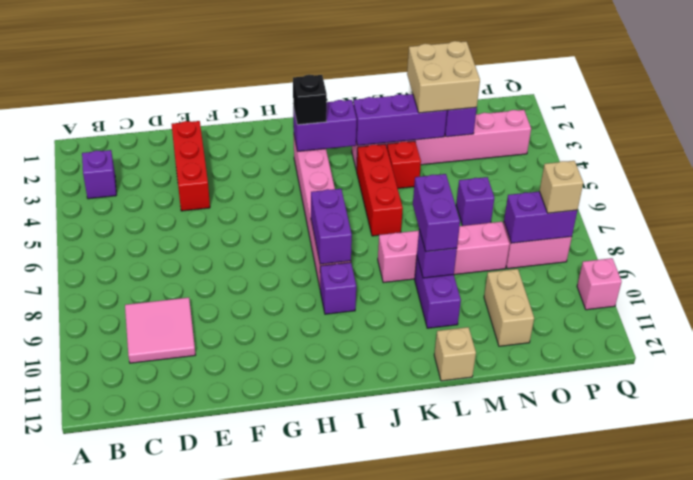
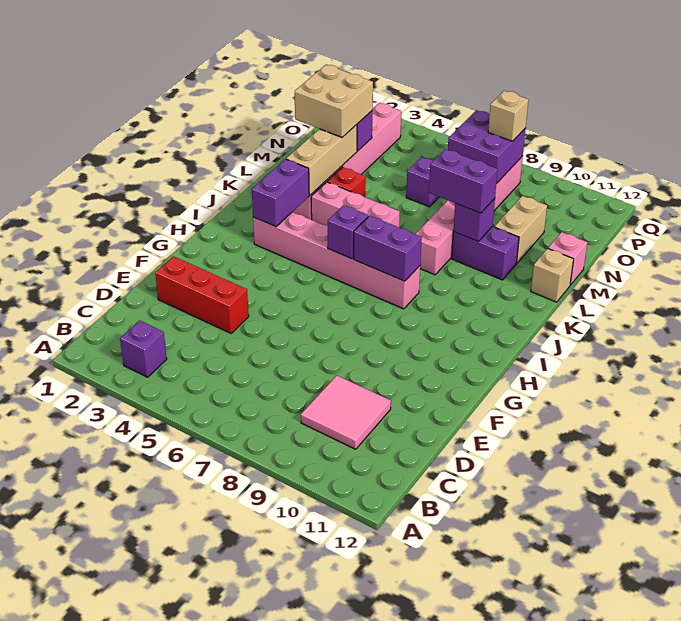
black brick I3 level 3 -> none
purple brick I9 level 1 -> purple brick I6 level 2
purple brick K3:M3 level 2 -> tan brick K3:M3 level 2
red brick K4:K6 level 1 -> pink brick K4:K6 level 1
tan brick N10:N11 level 1 -> tan brick M10:N10 level 1
purple brick O8:P8 level 2 -> purple brick O7:P8 level 2
pink brick Q10 level 1 -> pink brick M12 level 1

